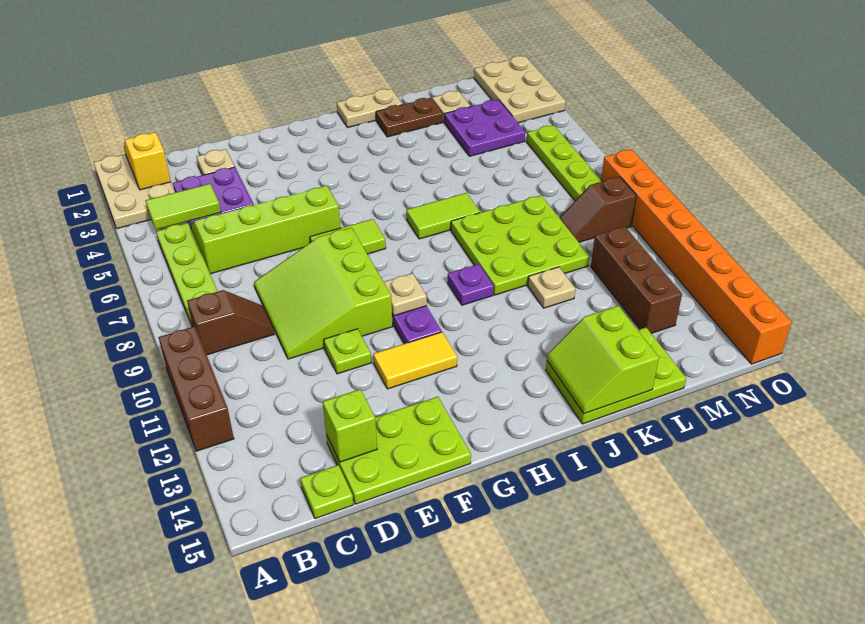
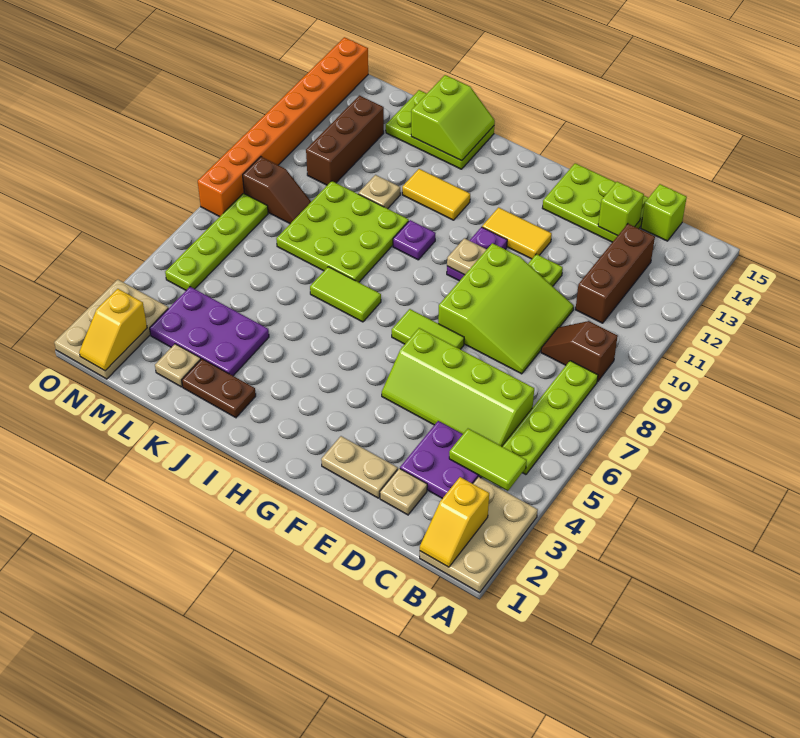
brown brick A10:A12 level 1 -> brown brick C11:C13 level 1
lime plate C15 level 1 -> lime brick C15 level 1
tan plate I1:J1 level 1 -> tan plate E2:F2 level 1
none -> yellow tile I12:J12 level 1
purple plate L3:M4 level 1 -> purple plate K3:M4 level 1
none -> yellow slope N1:N2 level 2 top 2

